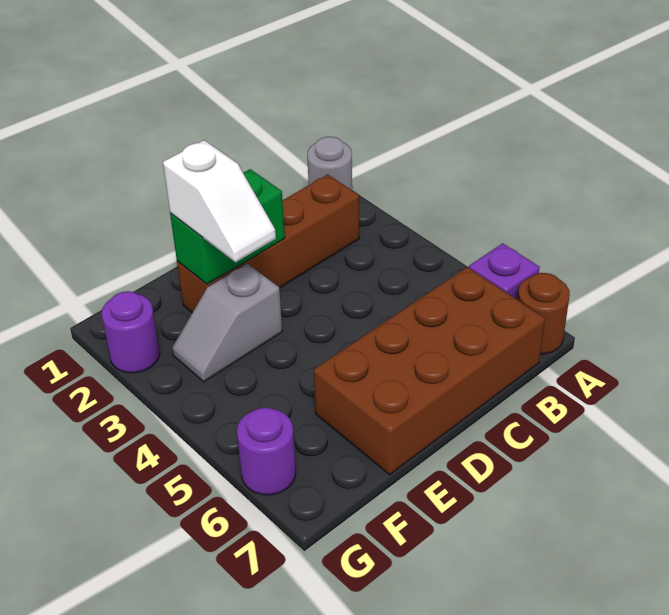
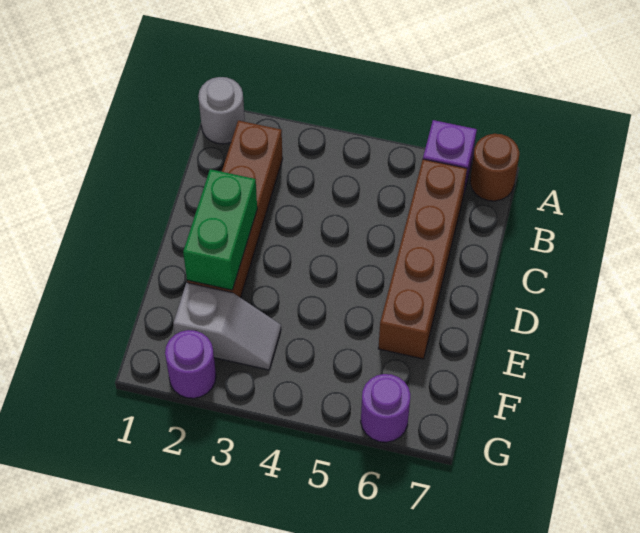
brown brick B6:E7 level 1 -> brown brick B6:E6 level 1
white slope E2:E3 level 3 top 2 -> none
grey slope E3:F3 level 1 top E -> grey slope F2:F3 level 1 top 2

